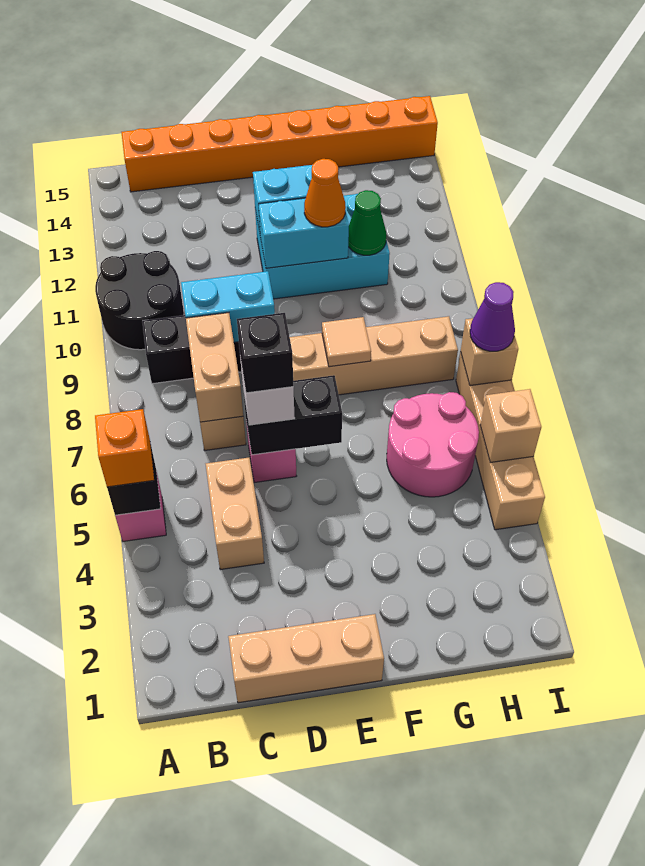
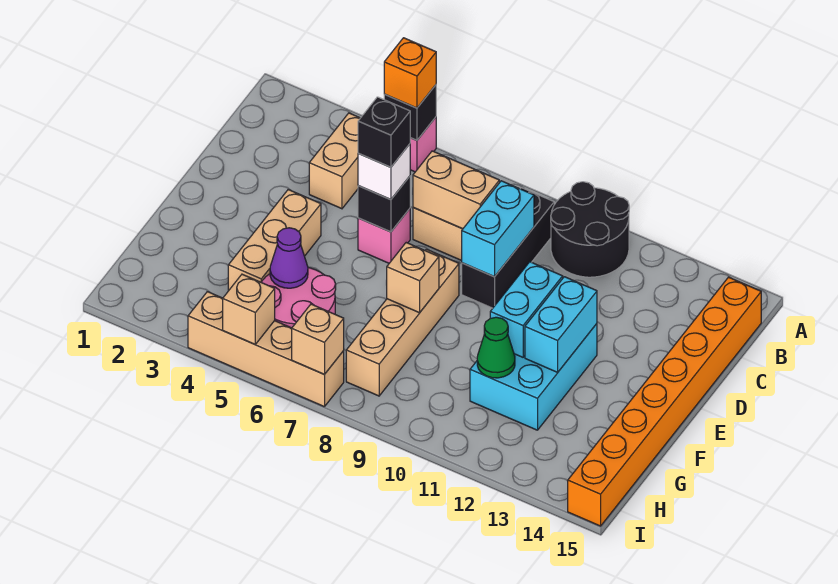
tan brick C1:E1 level 1 -> tan brick E4:G4 level 1
tan brick C4:C5 level 1 -> tan brick B4:C4 level 1
black brick D6:E6 level 2 -> black brick D6 level 2
tan tile F8 level 2 -> tan brick F8 level 2
orange cone F11 level 3 -> none
purple cone I7 level 3 -> purple cone G5 level 2

